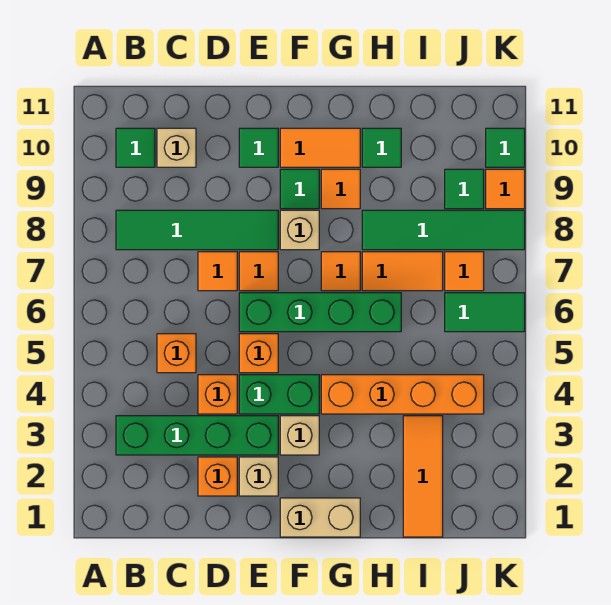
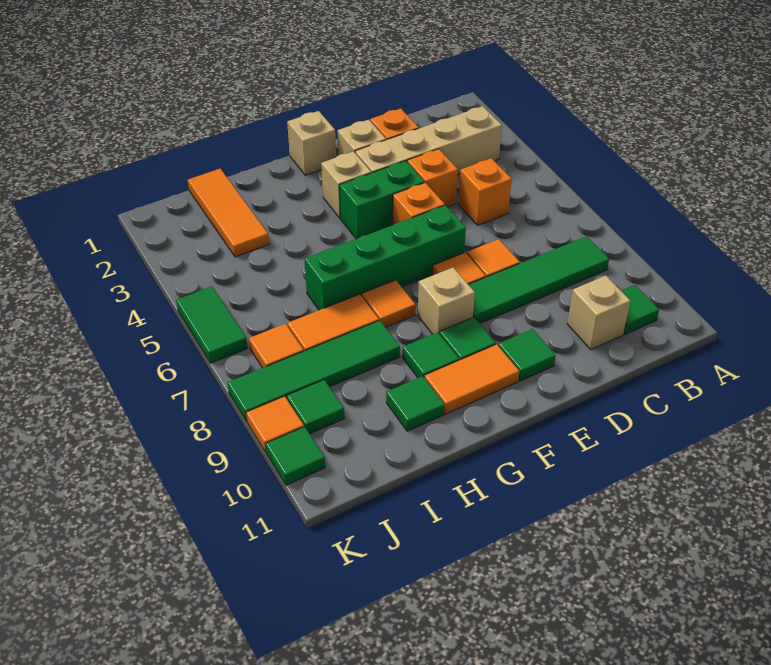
green brick B3:E3 level 1 -> tan brick B3:E3 level 1
tan brick F1:G1 level 1 -> tan brick F1 level 1
orange brick G4:J4 level 1 -> none
orange tile G9 level 1 -> green tile G9 level 1
green tile J6:K6 level 1 -> green tile K5:K6 level 1

